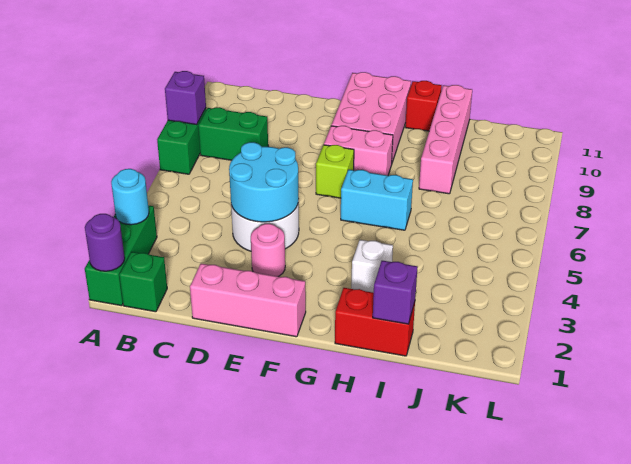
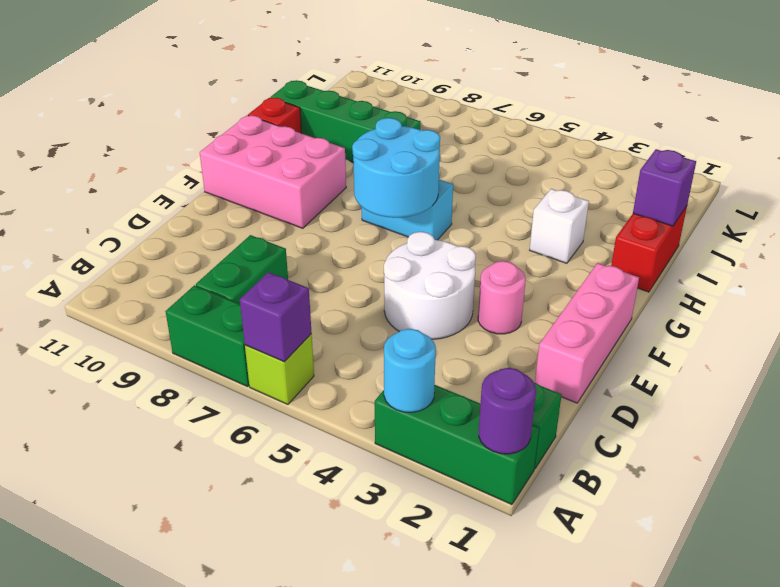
purple brick A8 level 2 -> purple brick A6 level 2
cyan round brick D4:E5 level 2 -> cyan round brick F6:G7 level 2
lime brick F7 level 1 -> lime brick A6 level 1
pink brick F8:G8 level 1 -> none
cyan brick G6:H6 level 1 -> cyan brick G6:G7 level 1
pink brick I8:I11 level 1 -> green brick I8:I11 level 1

